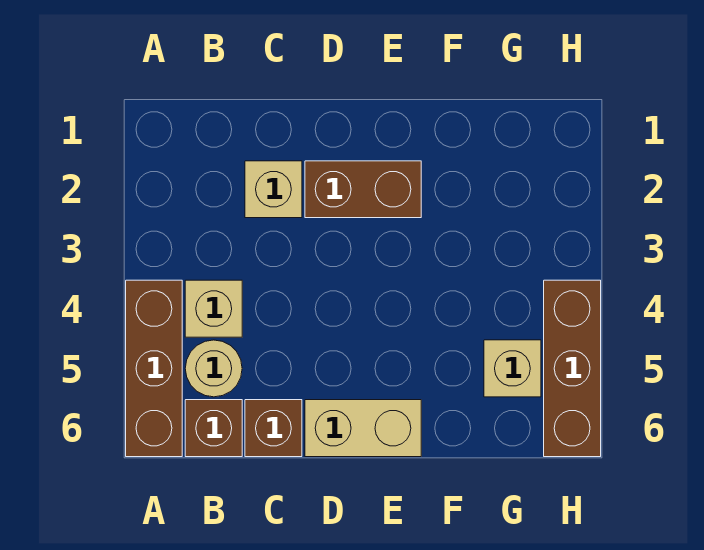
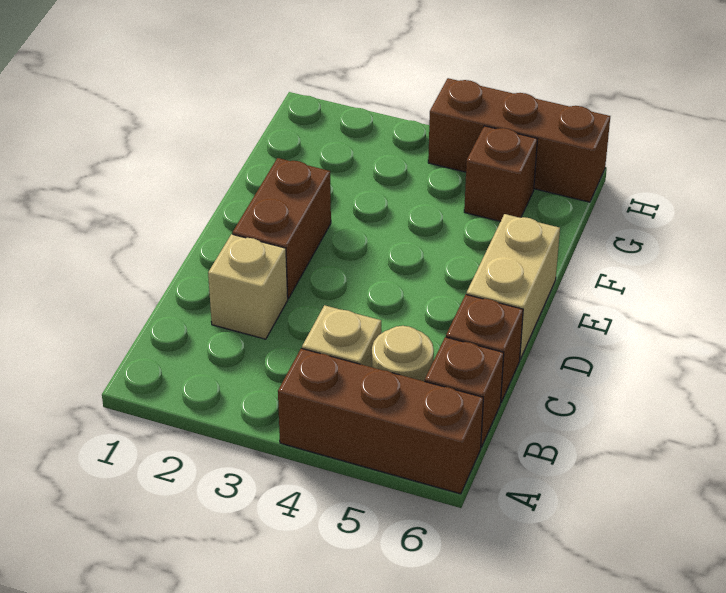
tan brick G5 level 1 -> brown brick G5 level 1

